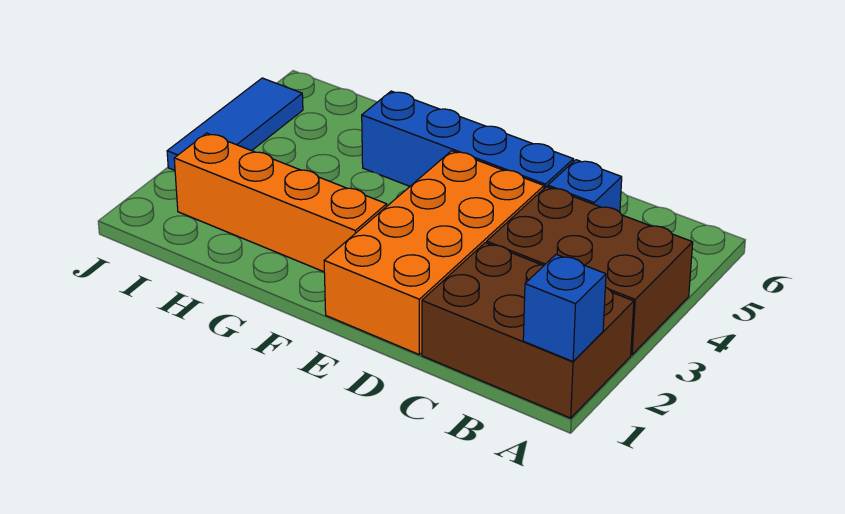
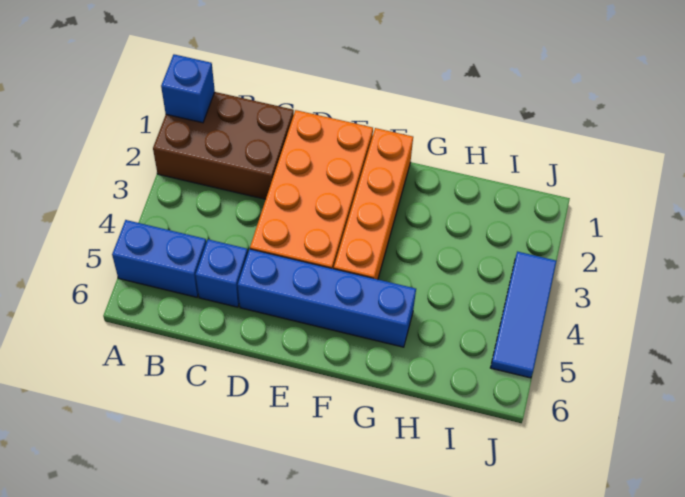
brown brick A3:C4 level 1 -> none
none -> blue brick A5:B5 level 1
orange brick F2:I2 level 1 -> orange brick F1:F4 level 1

